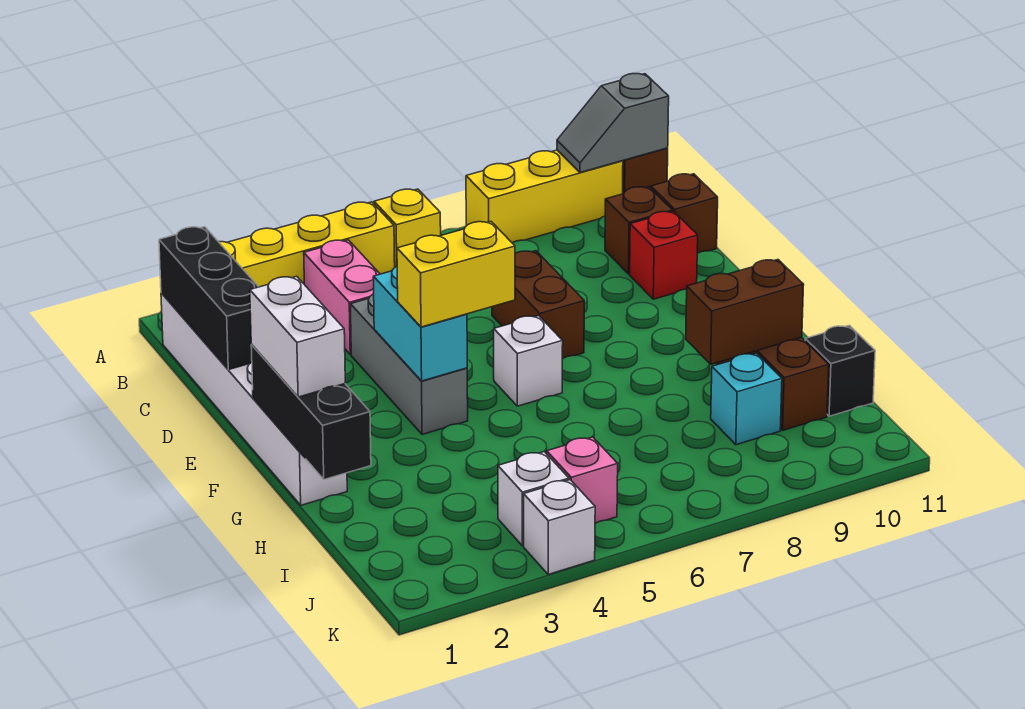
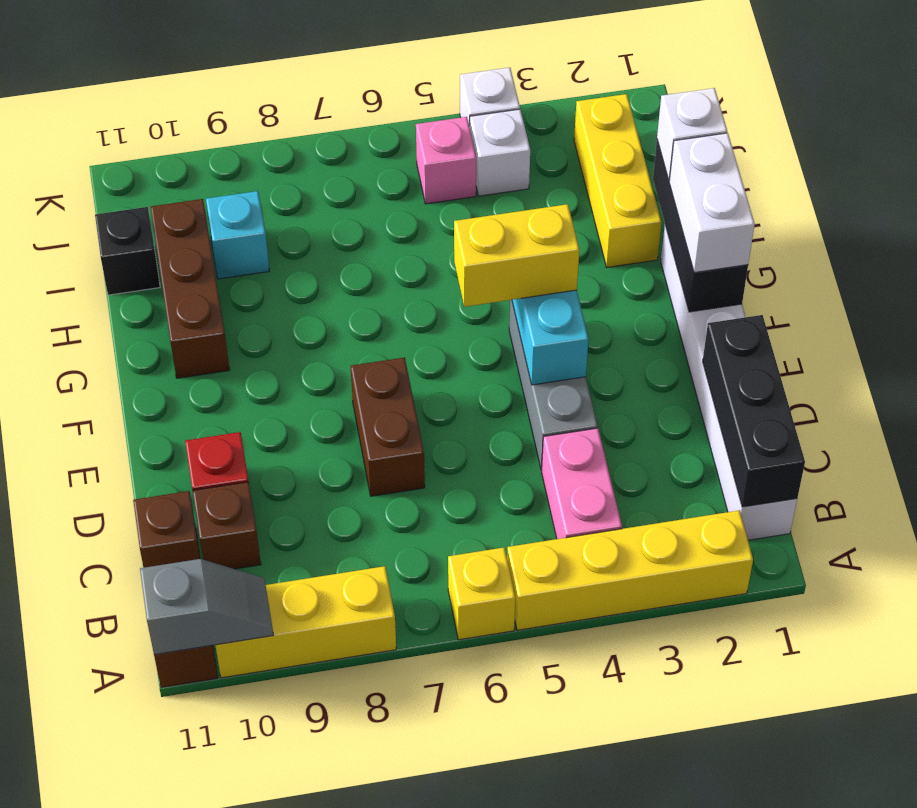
white brick F6 level 1 -> white brick H1 level 3
none -> yellow brick H2:J2 level 1
brown brick H9:H10 level 2 -> none

